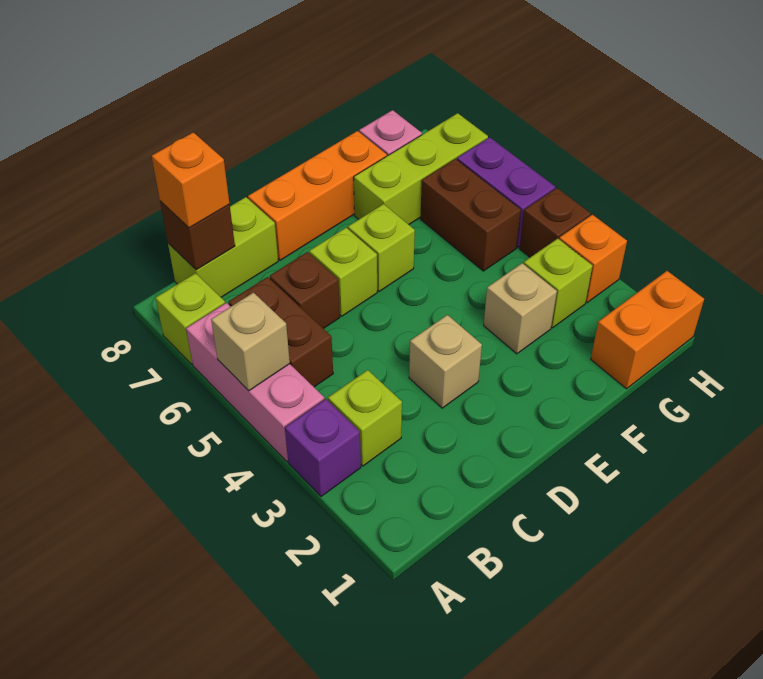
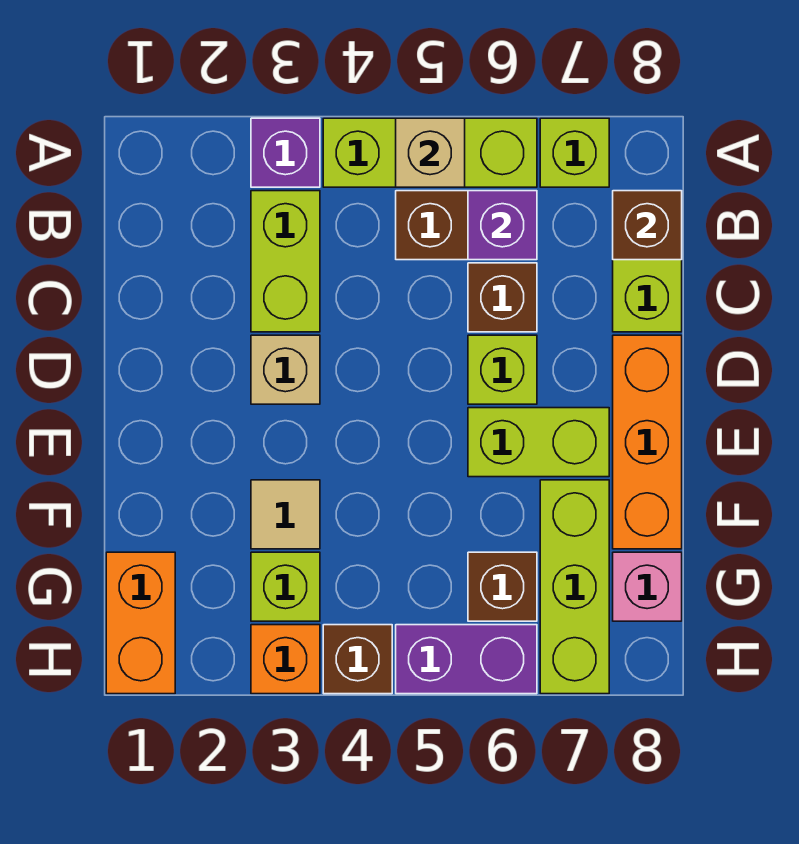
pink brick A4:A6 level 1 -> lime brick A4:A6 level 1
lime brick B3 level 1 -> lime brick B3:C3 level 1
none -> purple brick B6 level 2
orange brick B8 level 3 -> none
lime brick E6 level 1 -> lime brick E6:E7 level 1
tan brick F3 level 1 -> tan tile F3 level 1
brown brick G5:G6 level 1 -> brown brick G6 level 1

